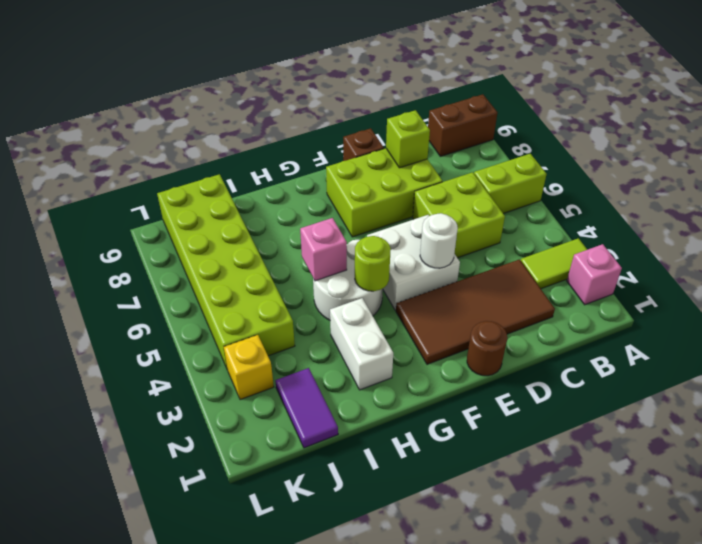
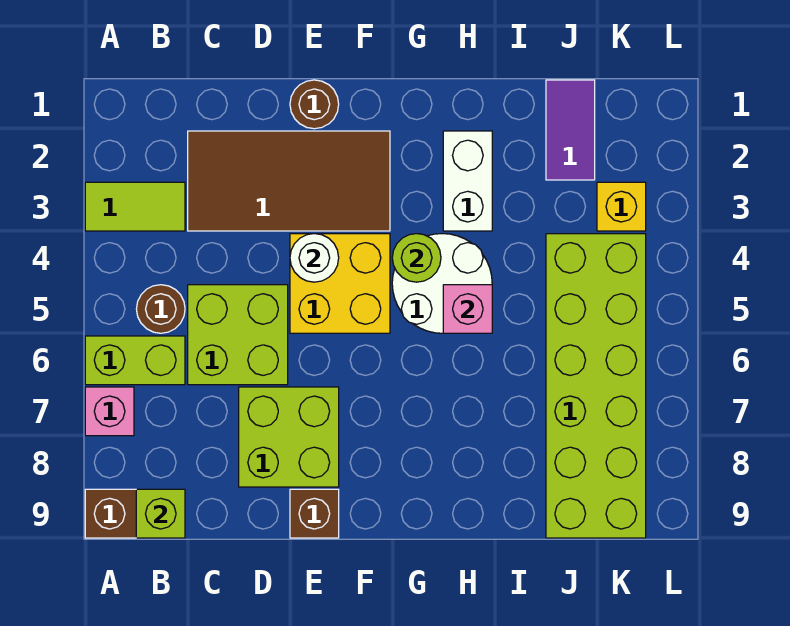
pink brick A2 level 1 -> pink brick A7 level 1
none -> brown round brick B5 level 1
lime brick D7:F8 level 1 -> lime brick D7:E8 level 1
lime brick D8 level 2 -> lime brick B9 level 2
white brick E4:F5 level 1 -> yellow brick E4:F5 level 1

